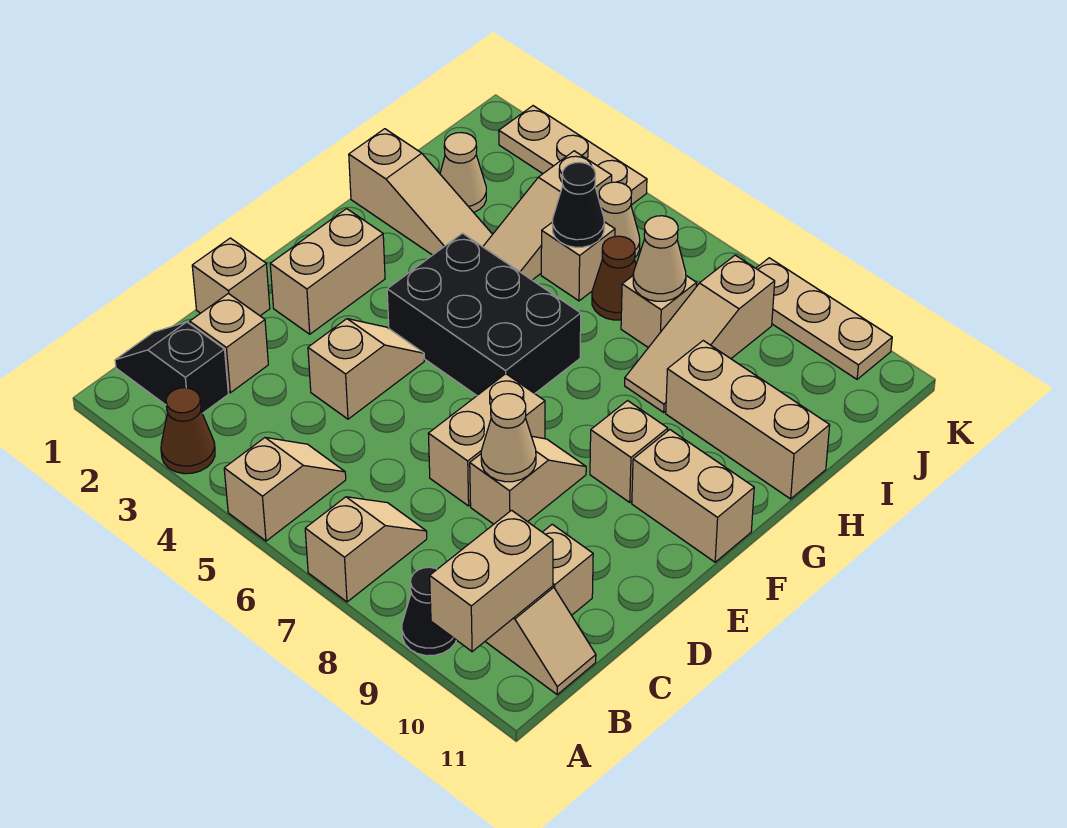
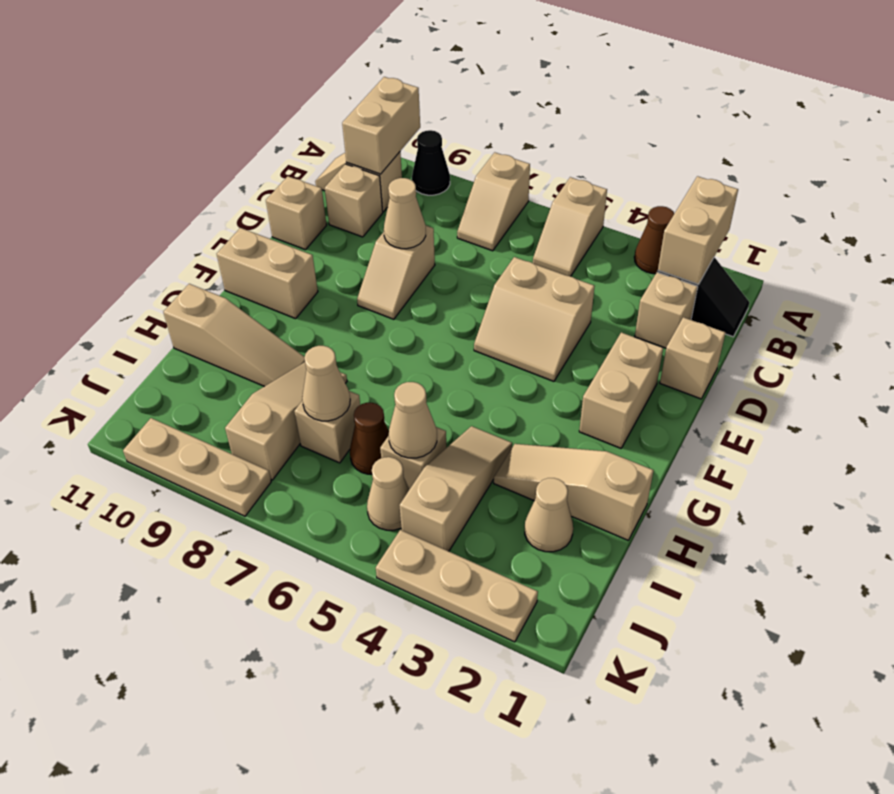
tan slope D4:E4 level 1 top D -> tan slope D4:E5 level 1 top D
tan brick D7:E7 level 1 -> tan brick A2:B2 level 2
black brick F4:G6 level 1 -> none
tan brick F9 level 1 -> tan brick D11 level 1
tan brick H9:H11 level 1 -> tan slope H9:H11 level 1 top 11
black cone I5 level 2 -> tan cone I5 level 2

